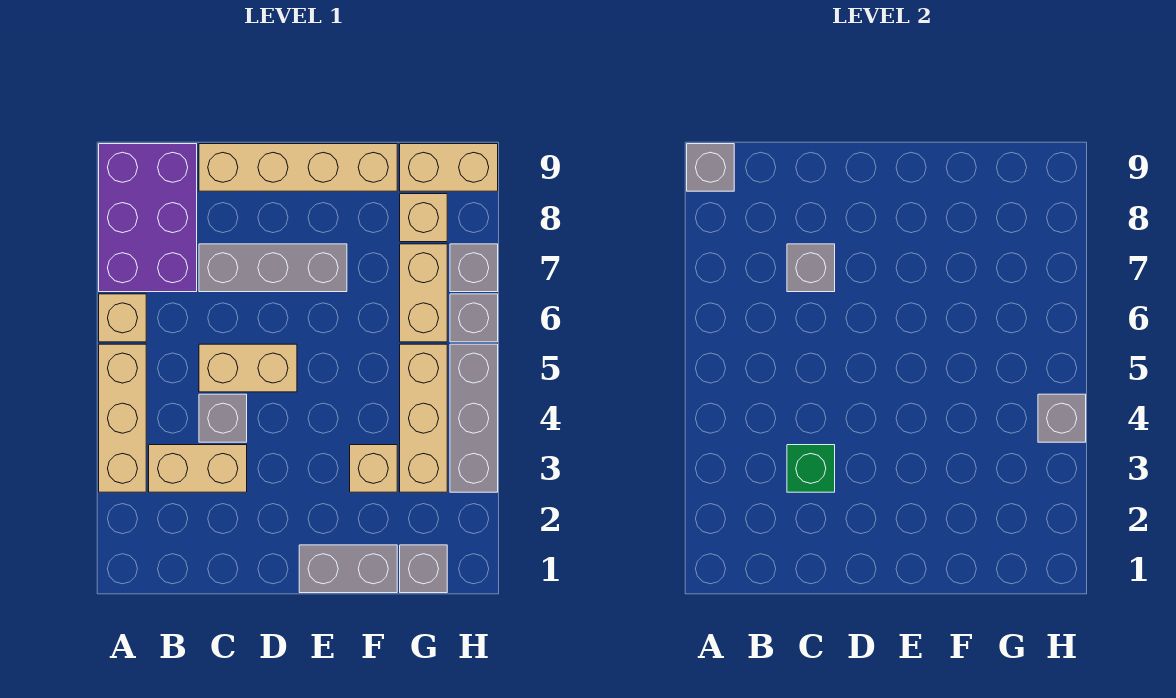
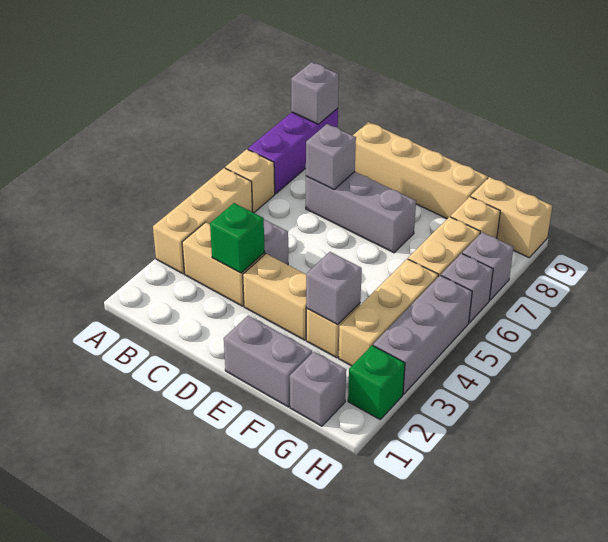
purple brick A7:B9 level 1 -> purple brick A7:A9 level 1
tan brick C5:D5 level 1 -> tan brick D3:E3 level 1
none -> green brick H2 level 1
grey brick H4 level 2 -> grey brick F3 level 2

